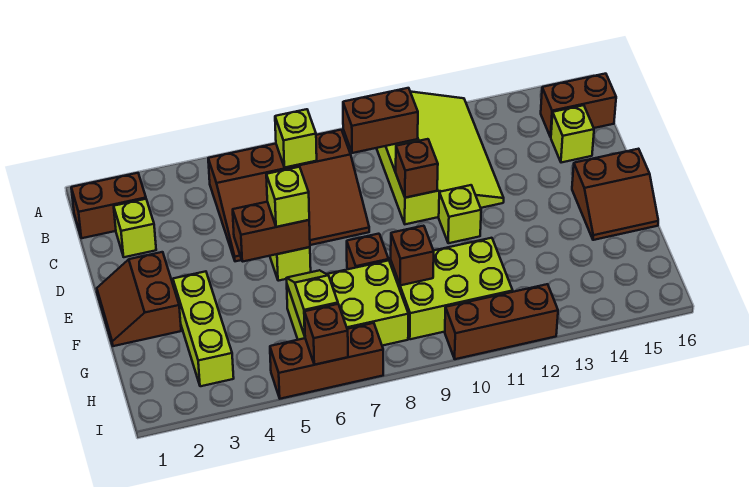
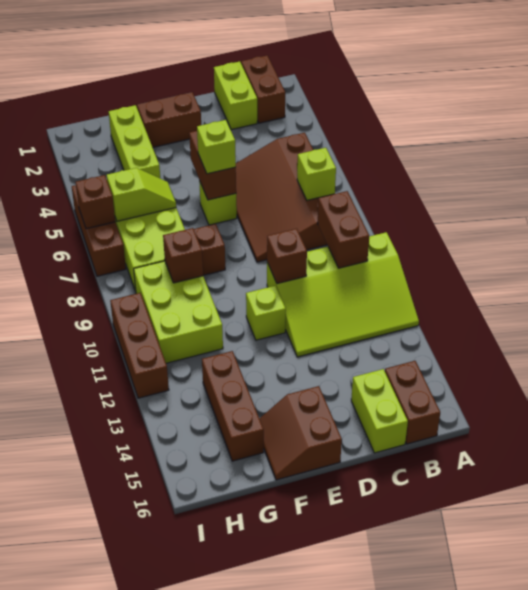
lime brick C2 level 1 -> lime brick C1:C2 level 1
lime brick C15 level 1 -> lime brick C15:C16 level 1
lime brick F3:H3 level 1 -> lime brick G2:G4 level 1
none -> brown brick G13:G15 level 1

